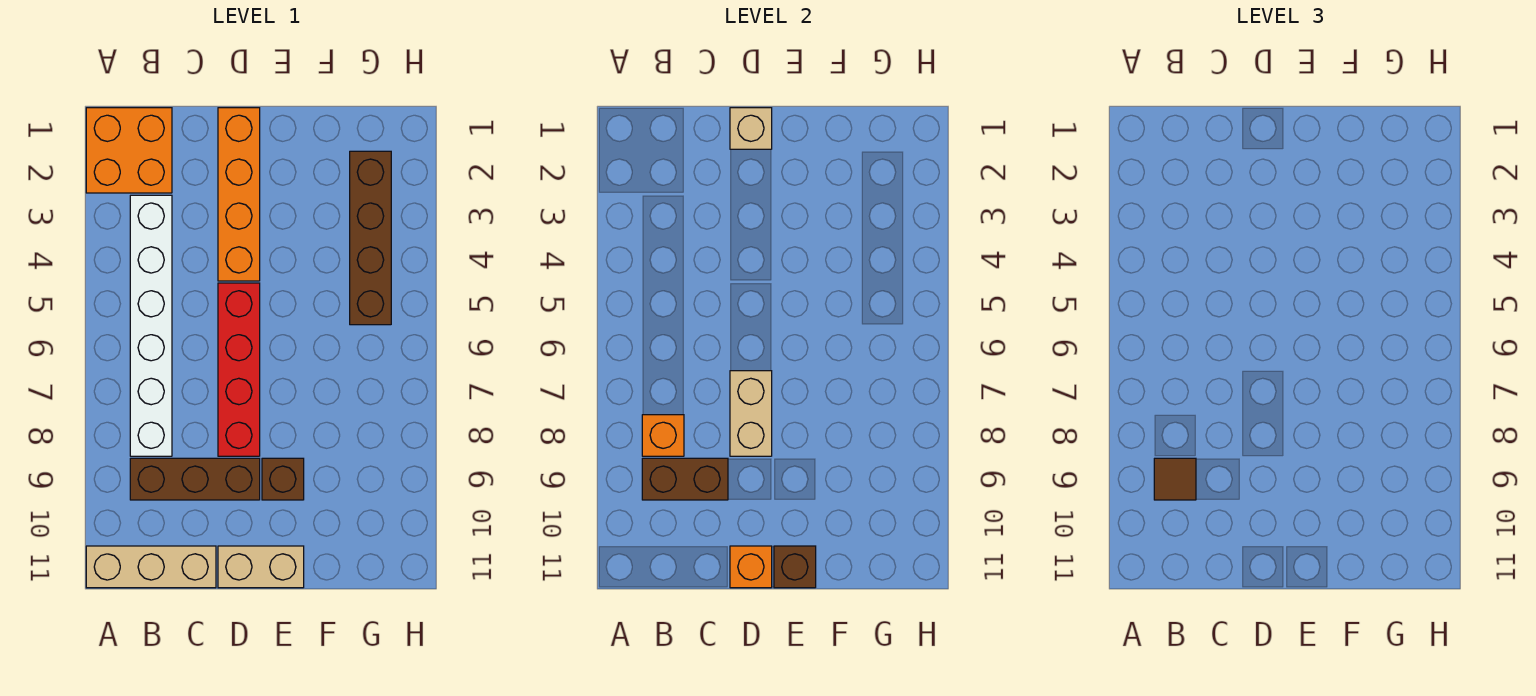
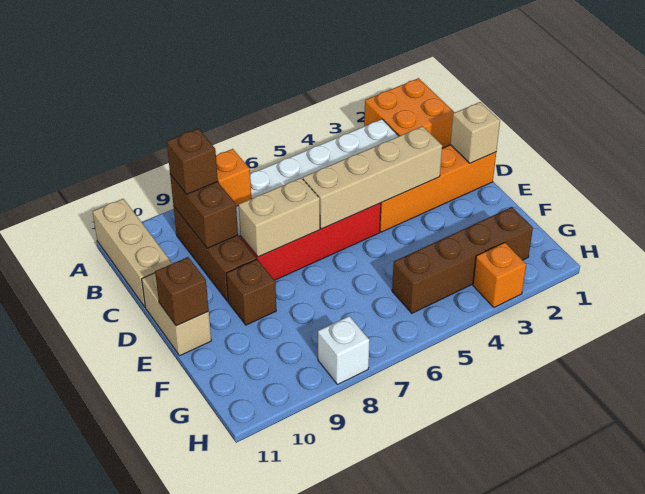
brown tile B9 level 3 -> brown brick B9 level 3
none -> tan brick D3:D6 level 2
orange brick D11 level 2 -> orange brick H3 level 1
none -> white brick H8 level 1

